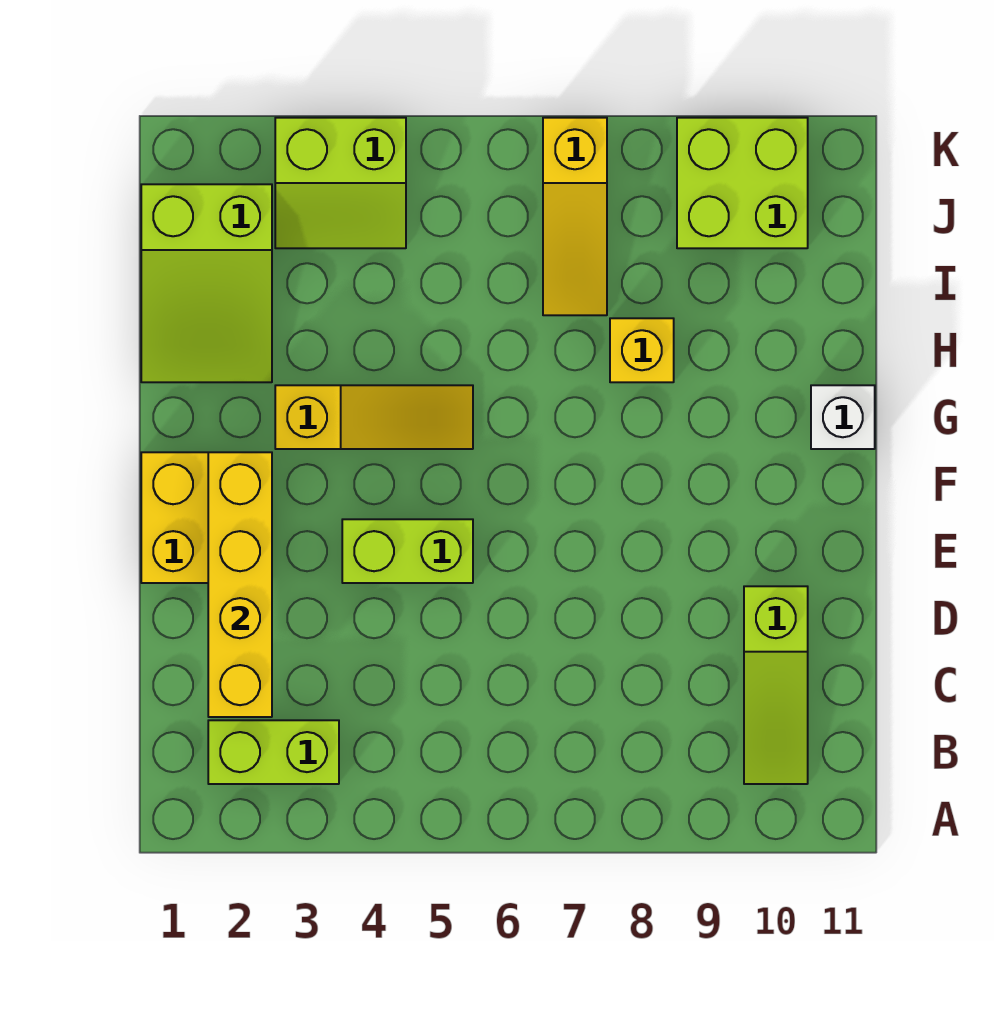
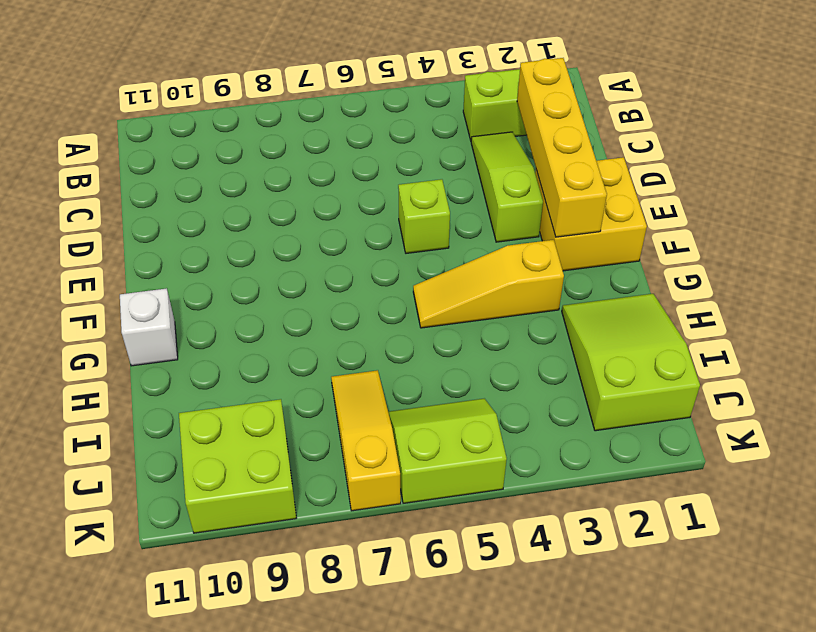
lime slope B10:D10 level 1 top D -> lime slope C3:E3 level 1 top E
lime brick E4:E5 level 1 -> lime brick E5 level 1
yellow brick H8 level 1 -> none
lime slope J3:K4 level 1 top K -> lime slope J5:K6 level 1 top K

